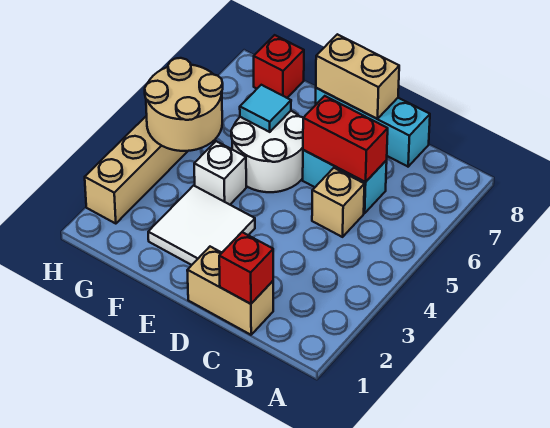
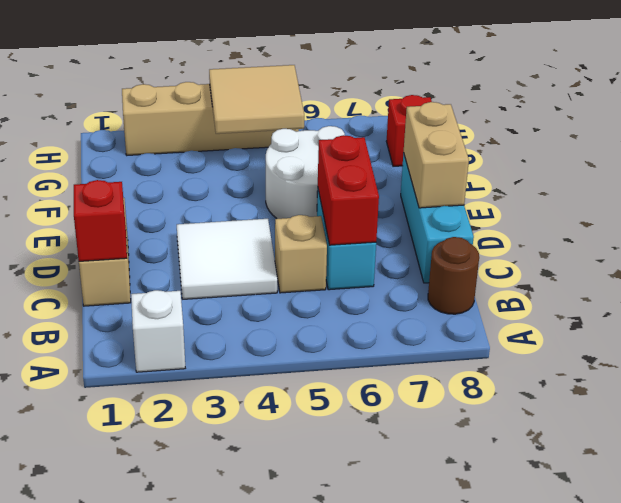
none -> brown round brick B8 level 1
white tile E2:F3 level 1 -> white tile C3:D4 level 1
white brick F4 level 1 -> white brick A2 level 1
cyan tile F6 level 2 -> none
tan round brick G4:H5 level 2 -> tan tile G4:H5 level 2

